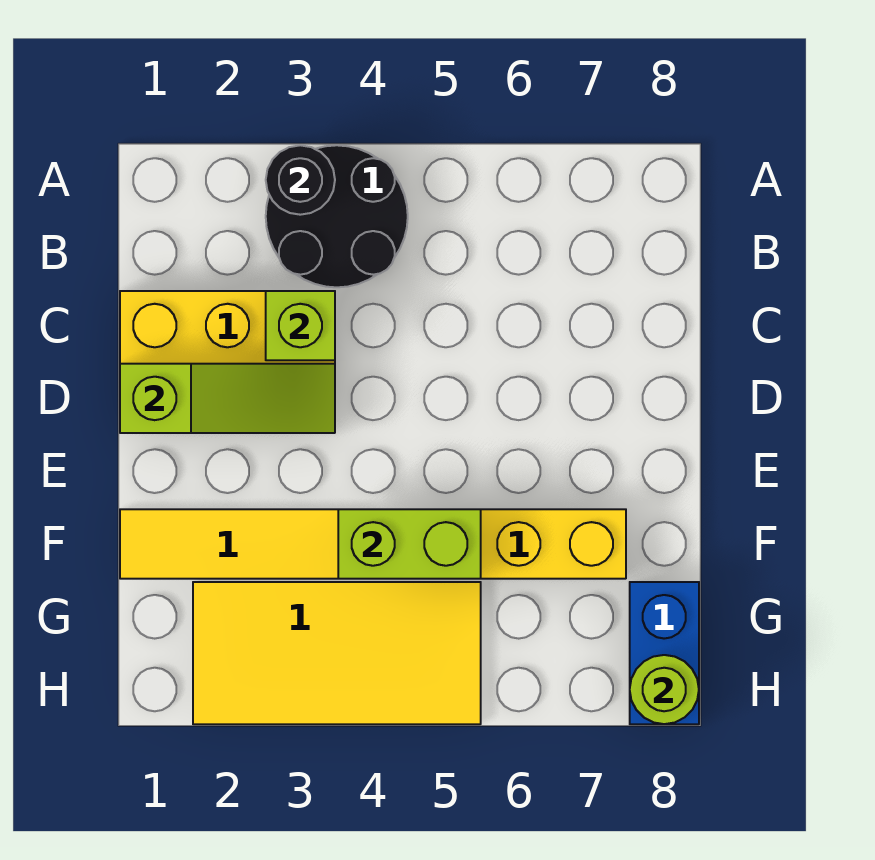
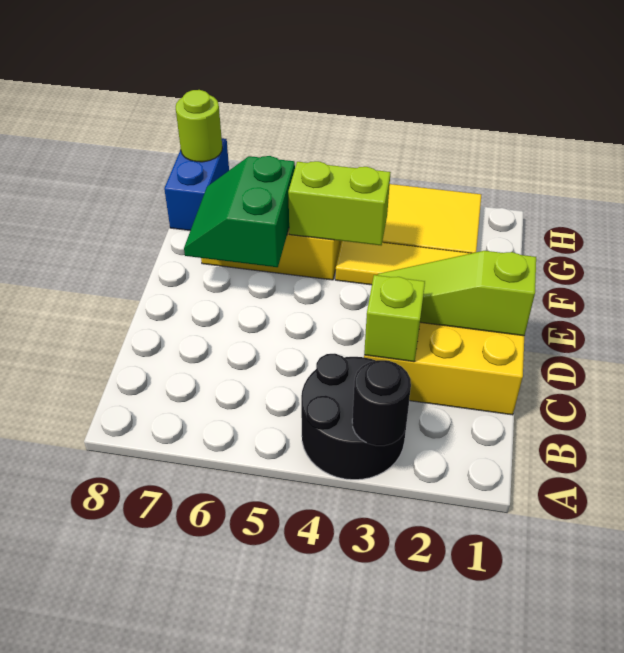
none -> green slope E6:F7 level 2 top 6

